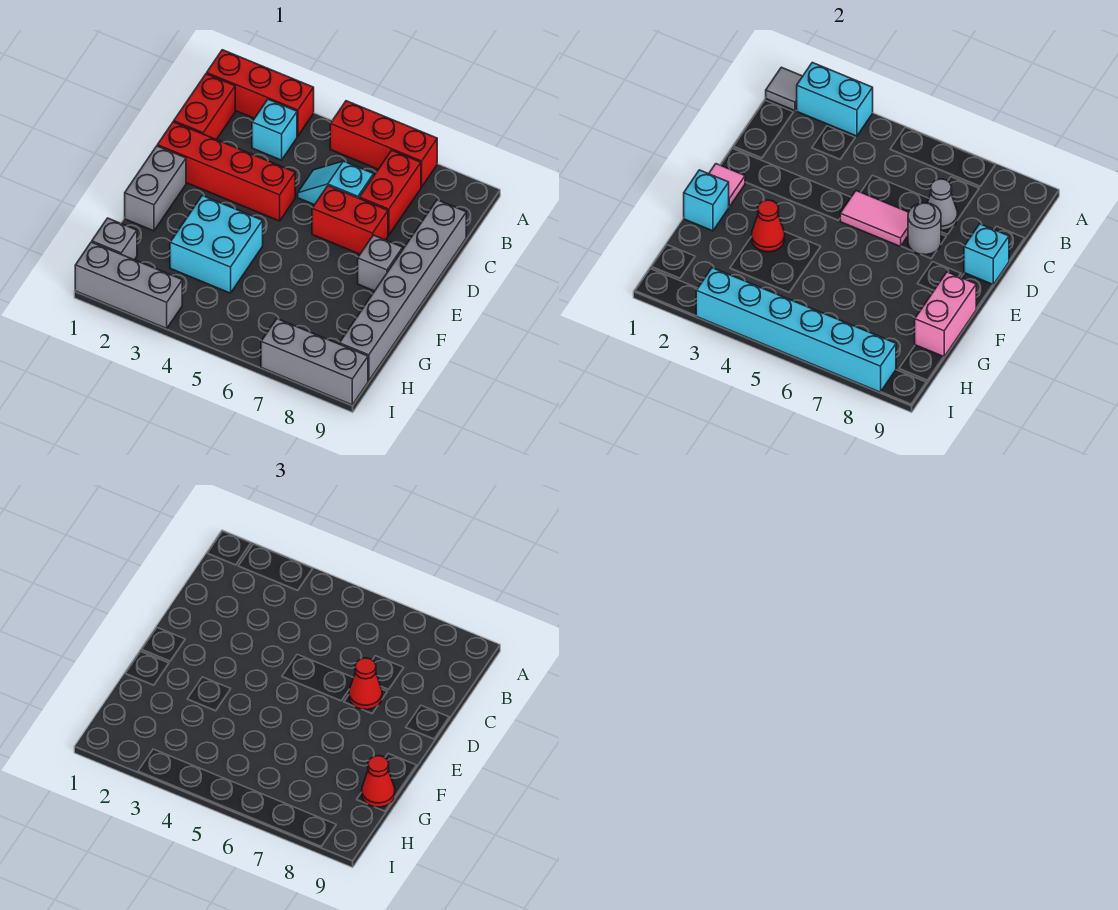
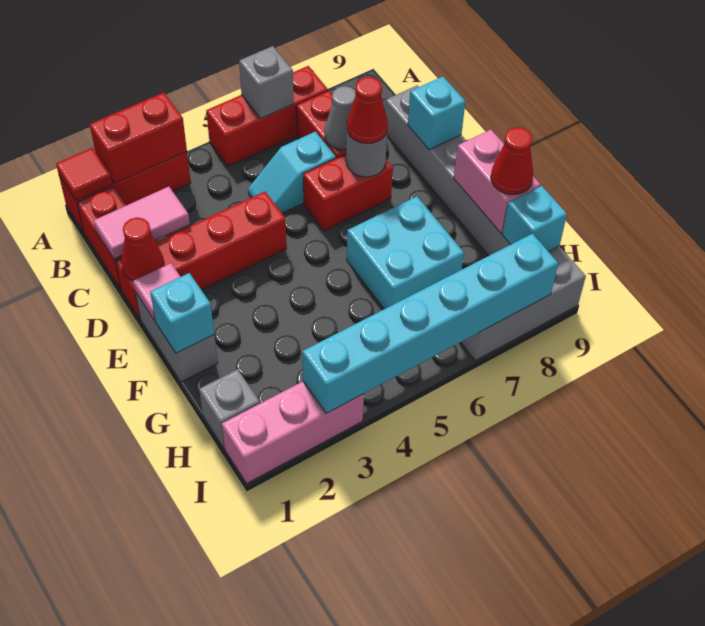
grey tile A1 level 2 -> red tile A1 level 2
cyan brick A2:A3 level 2 -> red brick A2:A3 level 2
cyan brick B3 level 1 -> cyan brick H9 level 2
pink tile D5:D6 level 2 -> pink tile C1:C2 level 2
grey brick E8 level 1 -> grey brick A6 level 2
cyan brick F3:G4 level 1 -> cyan brick F6:G7 level 1
red cone F3 level 2 -> red cone D1 level 2
grey brick I1:I3 level 1 -> pink brick I1:I3 level 1

